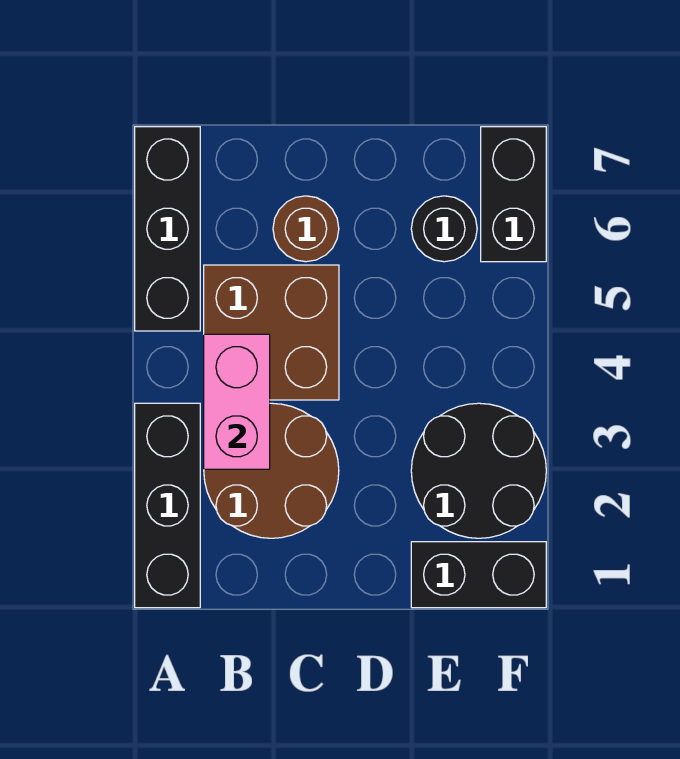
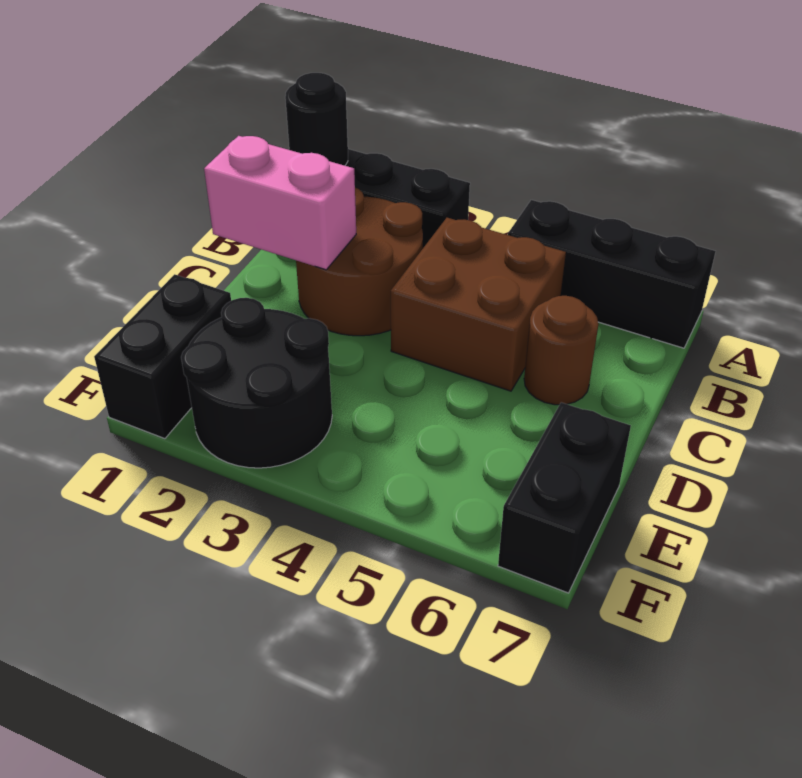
pink brick B3:B4 level 2 -> pink brick C1:C2 level 2
black round brick E6 level 1 -> black round brick A1 level 2
black brick F6:F7 level 1 -> black brick E7:F7 level 1

